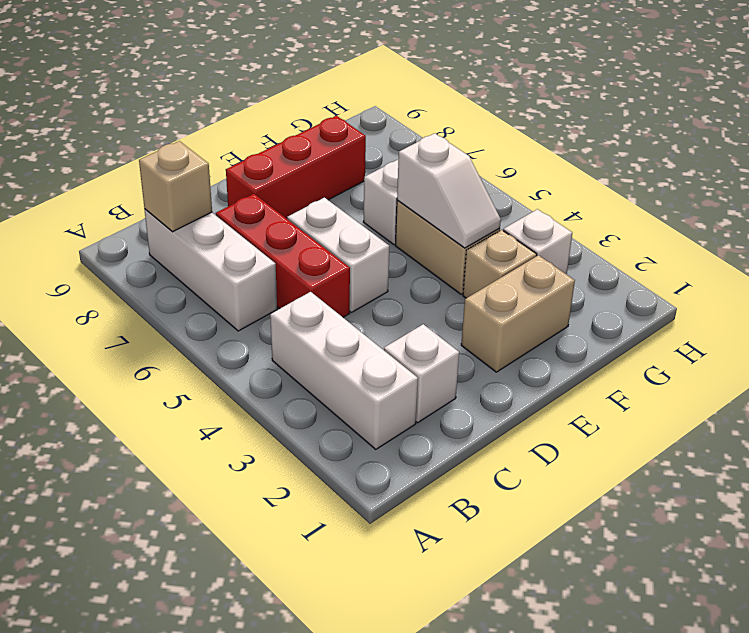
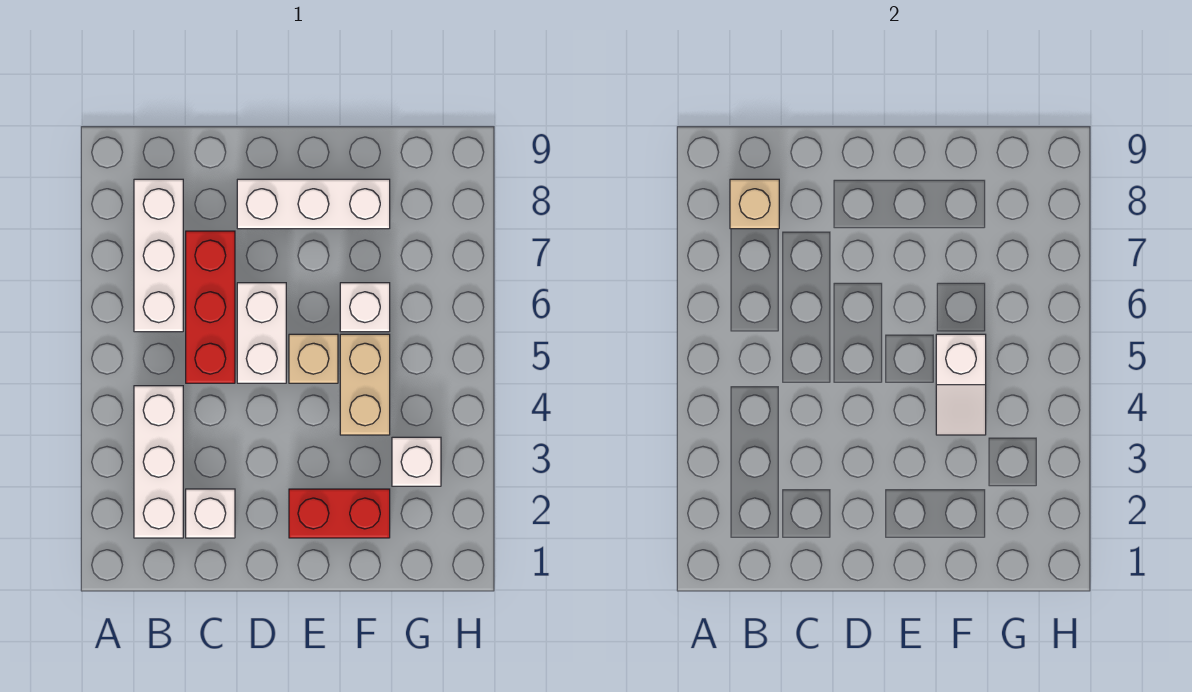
red brick D8:F8 level 1 -> white brick D8:F8 level 1
tan brick E2:F2 level 1 -> red brick E2:F2 level 1
tan brick F3 level 1 -> tan brick E5 level 1

